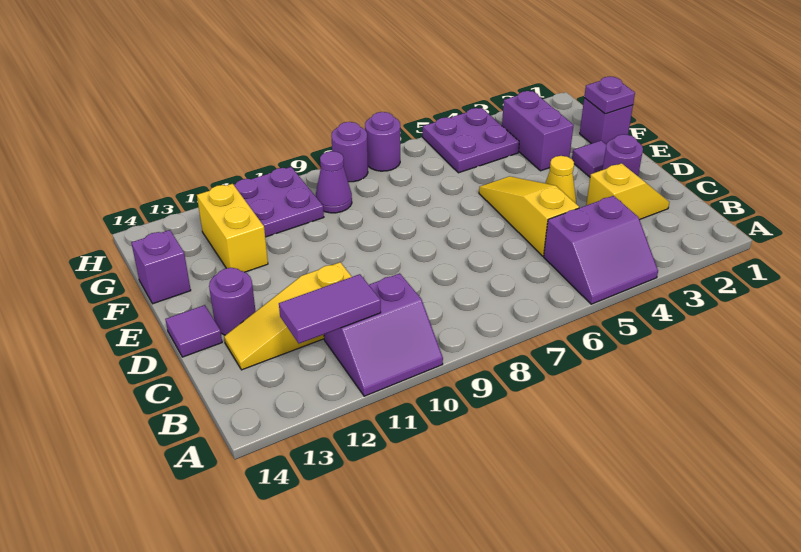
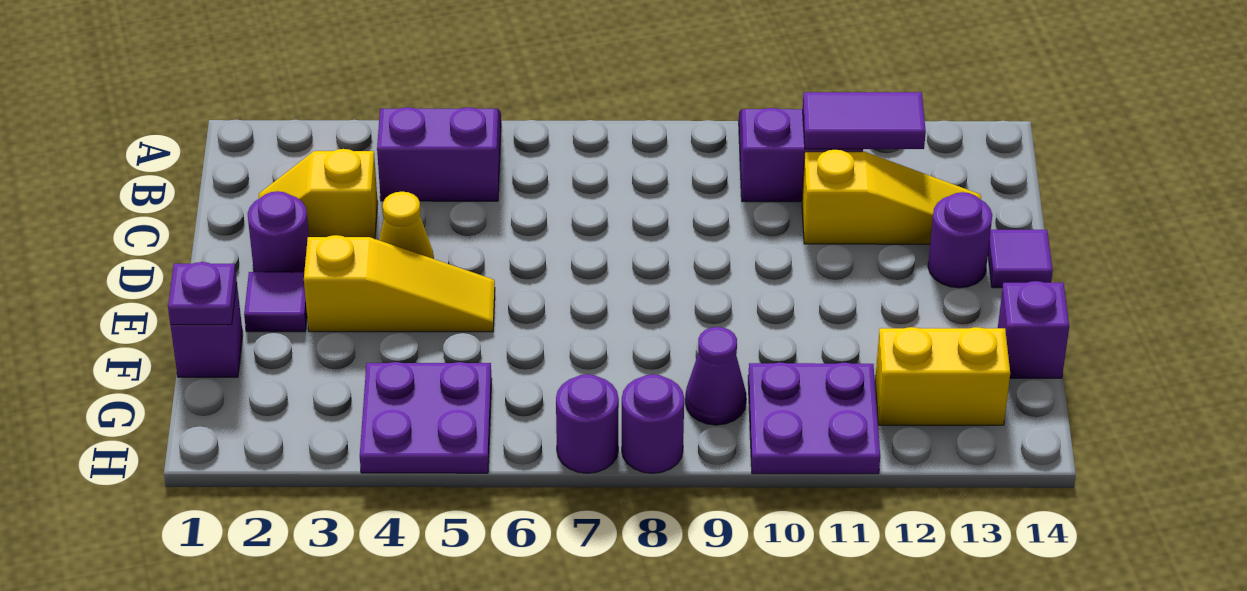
yellow slope C5:E5 level 1 top C -> yellow slope E3:E5 level 1 top 3
purple brick F3:G3 level 1 -> none
yellow brick F12:G12 level 1 -> yellow brick G12:G13 level 1

